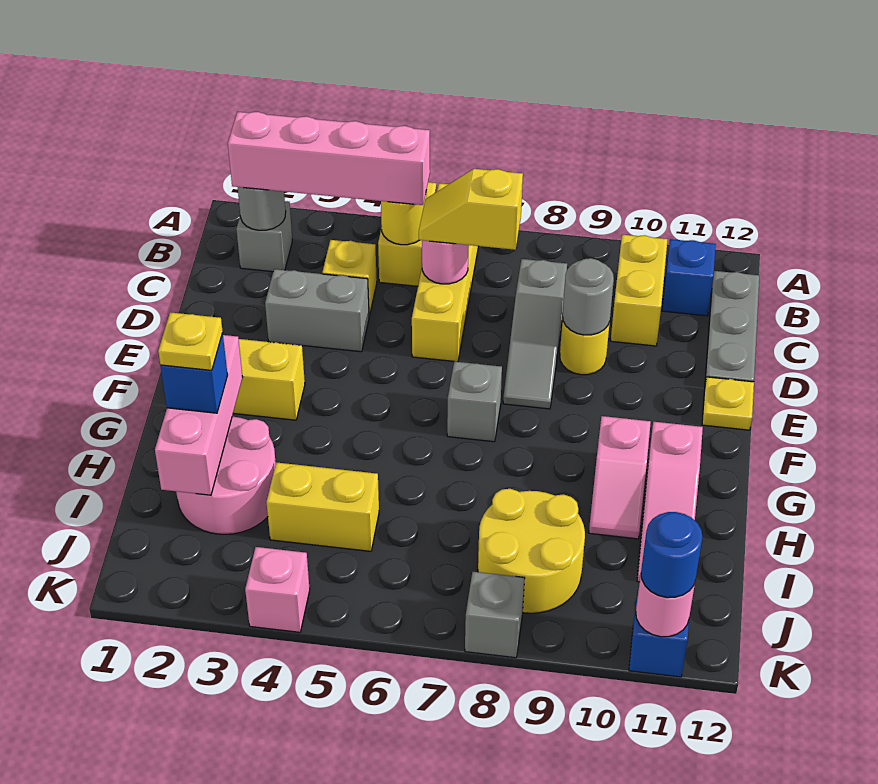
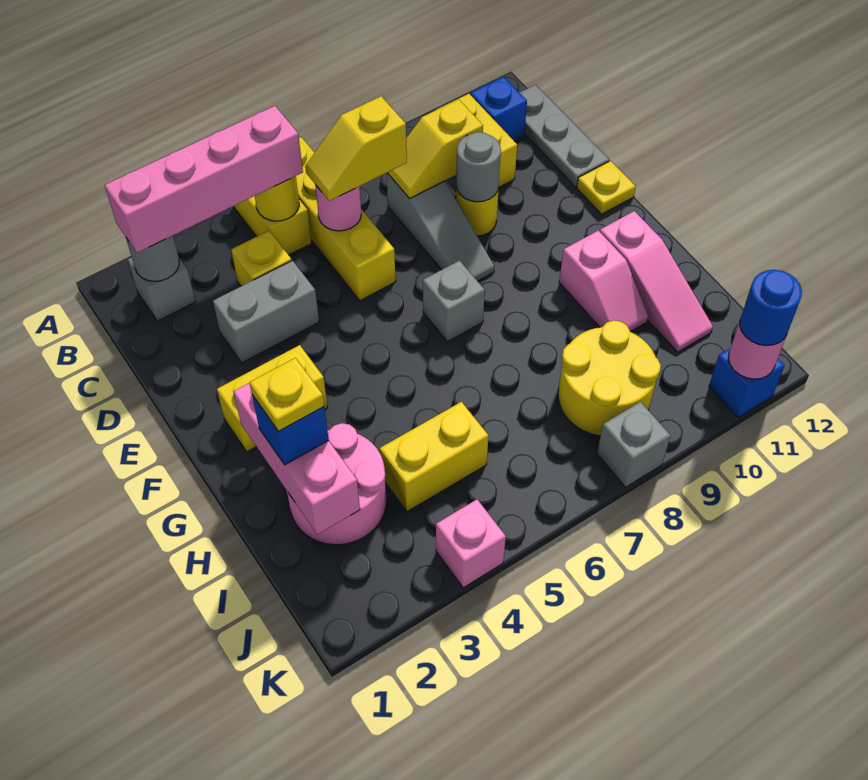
none -> yellow slope C8:C9 level 2 top 9

